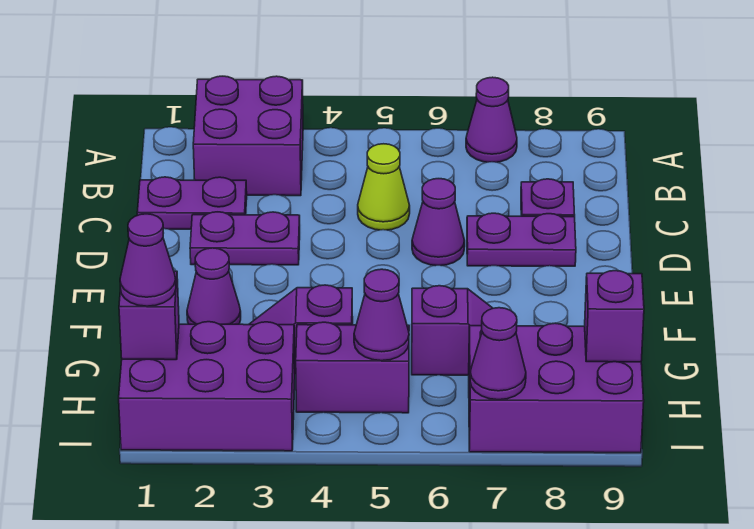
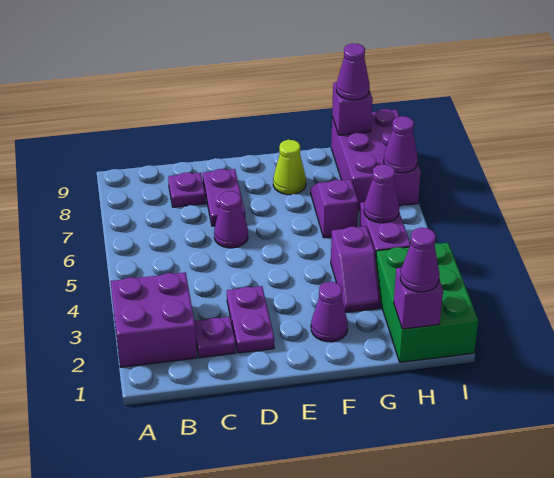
purple cone A7 level 1 -> purple cone H9 level 3
purple plate C1:C2 level 1 -> purple plate C2 level 1
lime cone C5 level 1 -> lime cone F8 level 1
purple brick H1:I3 level 1 -> green brick H1:I3 level 1

